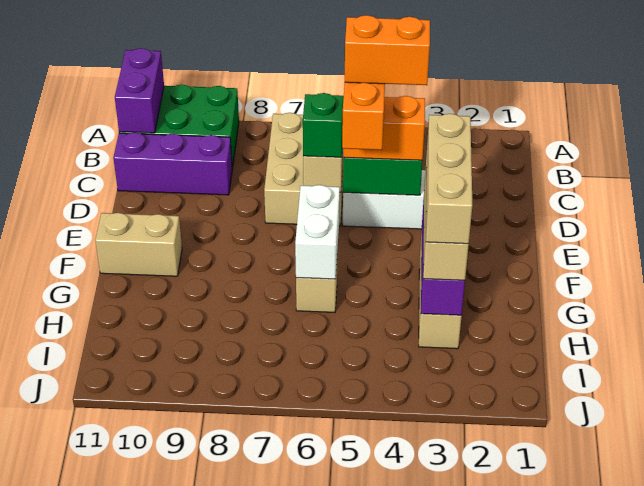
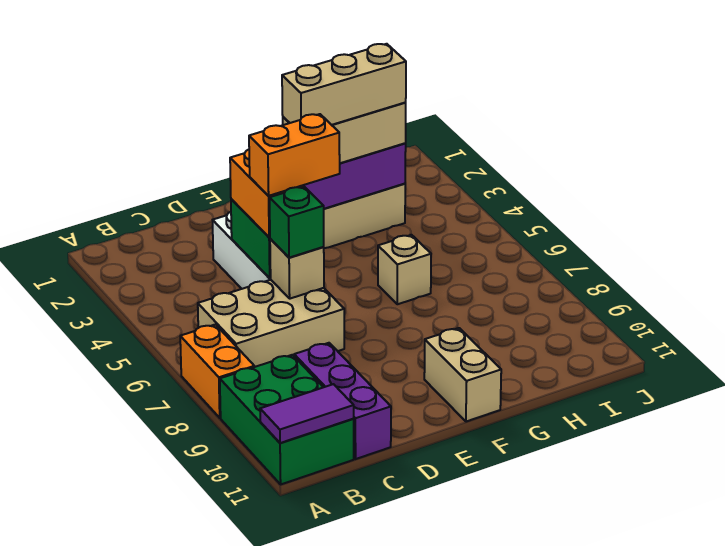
purple brick A11:B11 level 2 -> purple tile A11:B11 level 2
orange brick D4:D5 level 5 -> orange brick A7:A8 level 1
white brick F6:G6 level 2 -> none

